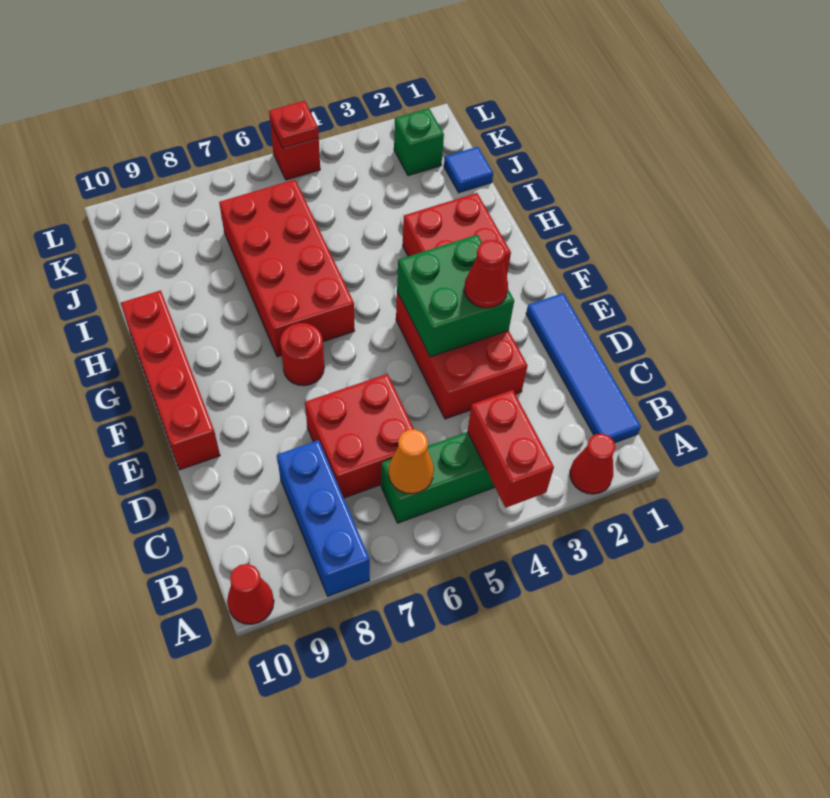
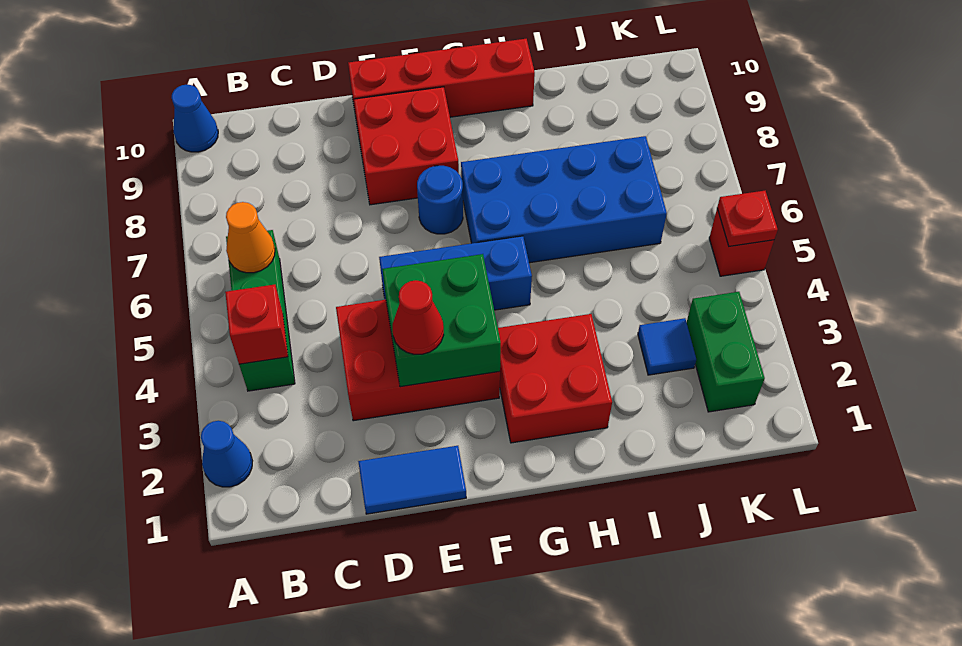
red cone A2 level 1 -> blue cone A2 level 1
red brick A4:B4 level 2 -> red brick B4 level 2
blue brick A8:C8 level 1 -> blue brick E5:G5 level 1
red cone A10 level 1 -> blue cone A10 level 1
blue tile B1:E1 level 1 -> blue tile D1:E1 level 1
red brick C6:D7 level 1 -> red brick E8:F9 level 1
red round brick F7 level 1 -> blue round brick F7 level 1
red brick G6:J7 level 1 -> blue brick G6:J7 level 1
blue tile J1 level 1 -> blue tile J3 level 1
green brick K2 level 1 -> green brick K2:K3 level 1

